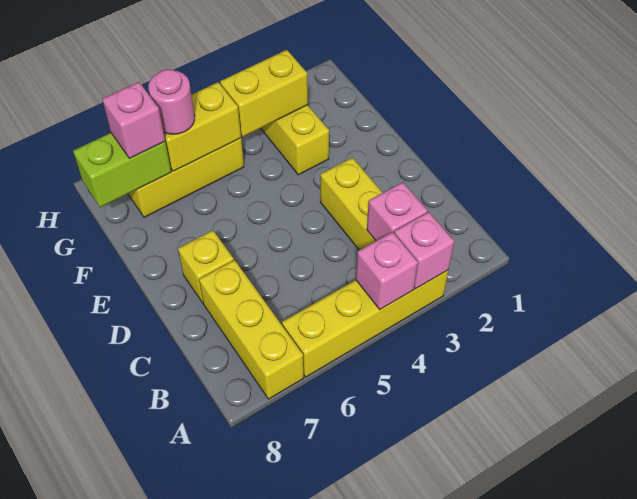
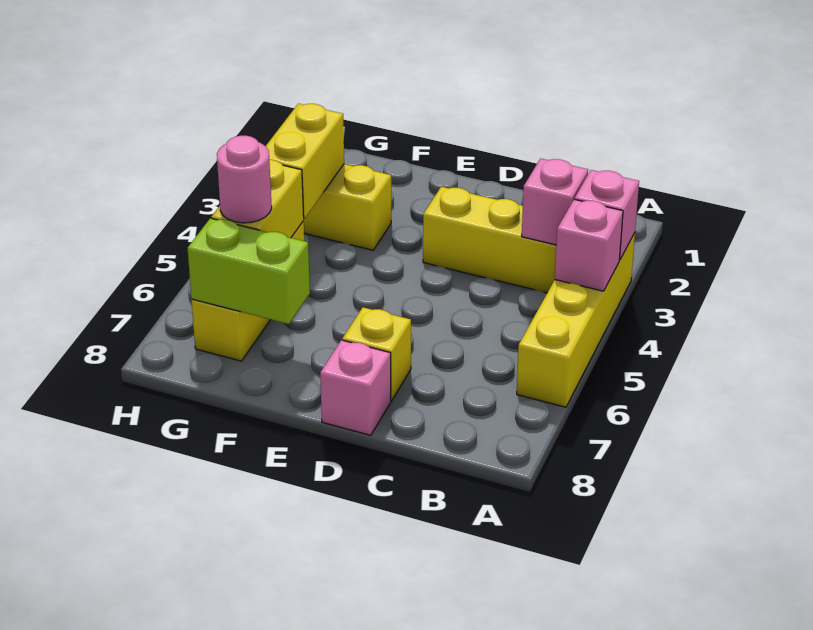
yellow brick A7:C7 level 1 -> none
lime brick G7:G8 level 2 -> lime brick F7:G7 level 2
pink brick G7 level 3 -> pink brick D8 level 1

